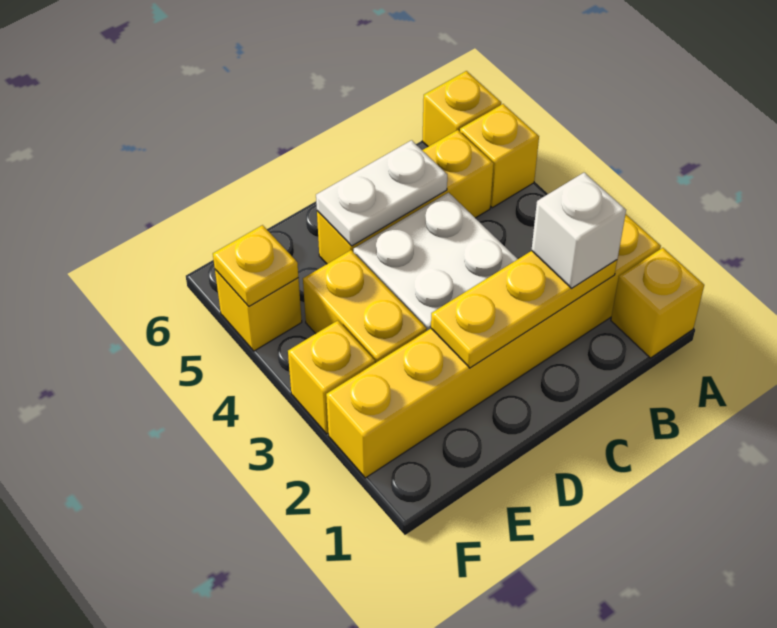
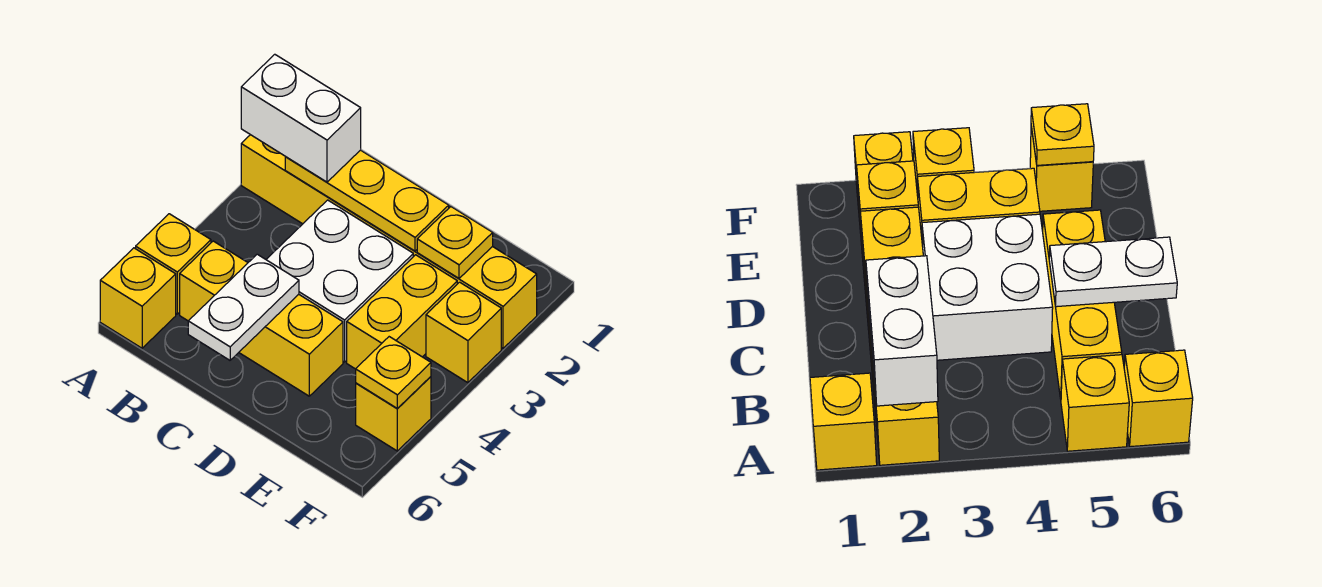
white brick B2 level 3 -> white brick A2:B2 level 3
white plate C5:D5 level 2 -> white plate C5:C6 level 2
none -> yellow plate E2 level 2

